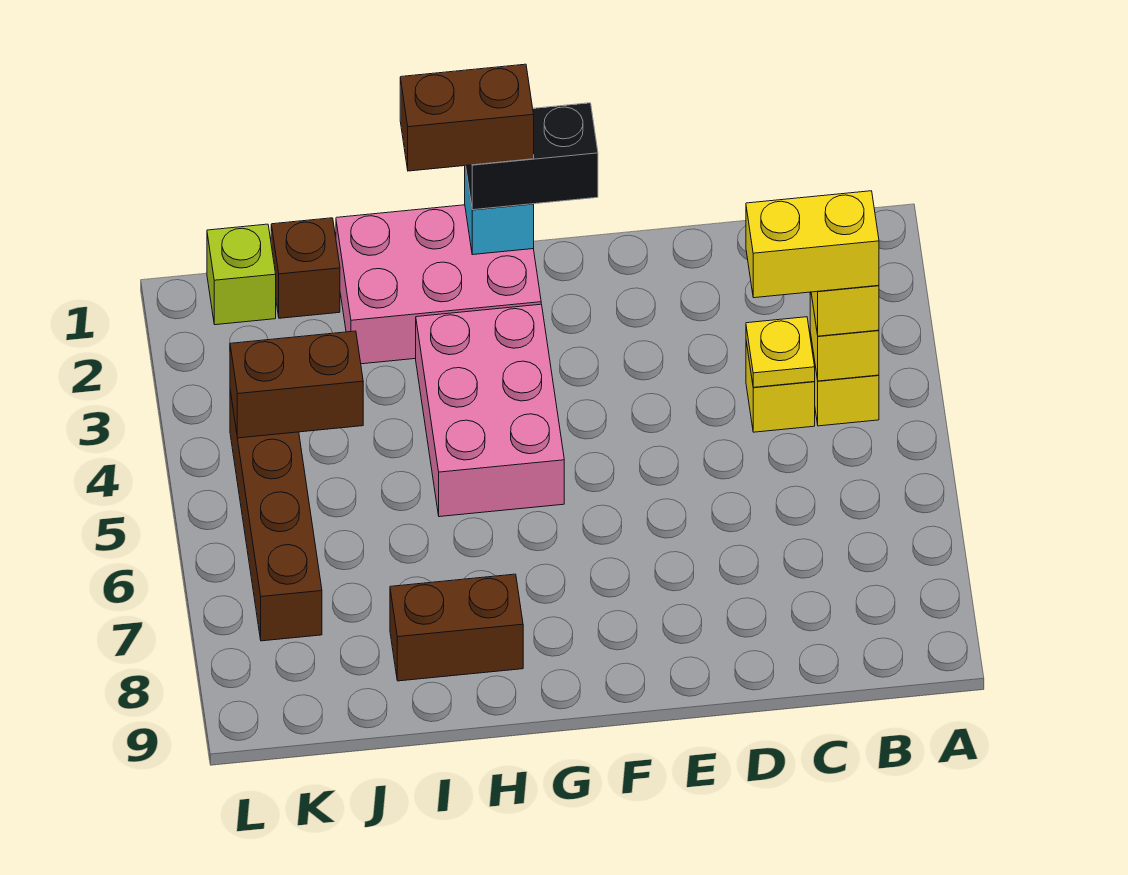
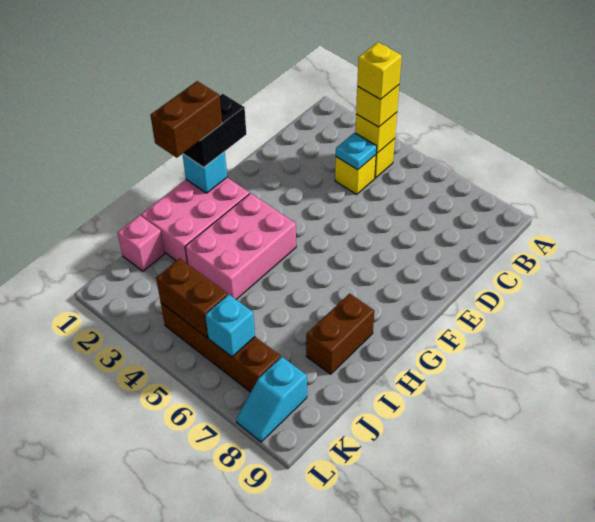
yellow brick B4:C4 level 4 -> yellow brick B4 level 4
yellow plate C4 level 2 -> cyan plate C4 level 2
pink brick G3:H5 level 1 -> pink brick G3:I4 level 1
brown brick J1 level 1 -> pink brick J1 level 1
brown brick J4:K4 level 2 -> brown brick K4:K5 level 2
lime brick K1 level 1 -> none
none -> cyan brick K6 level 2
none -> cyan slope K8:L8 level 1 top K

